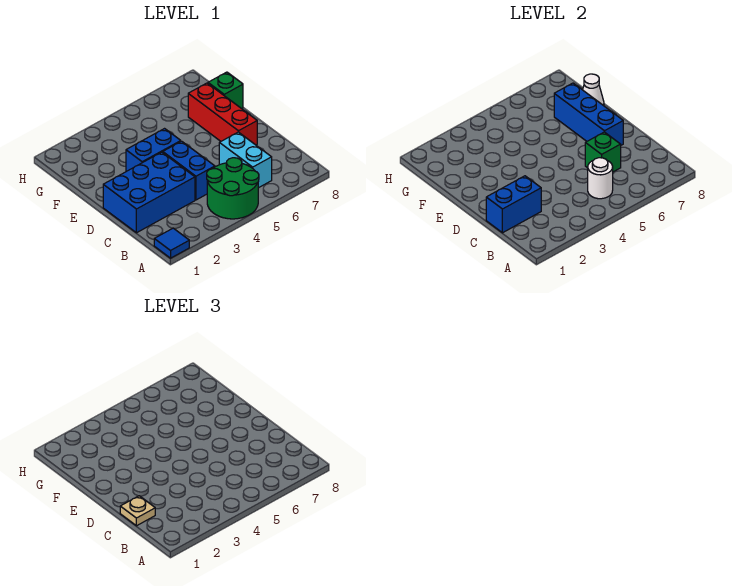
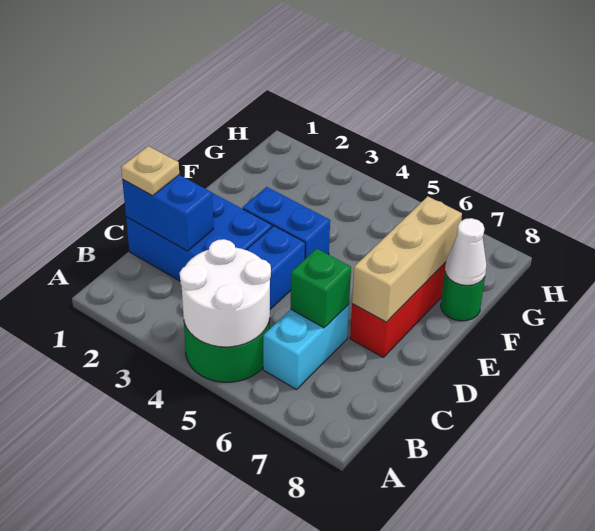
blue tile A1 level 1 -> none
white round brick B5 level 2 -> white round brick A4:B5 level 2
blue brick D7:F7 level 2 -> tan brick D7:F7 level 2
green brick F8 level 1 -> green round brick F8 level 1

